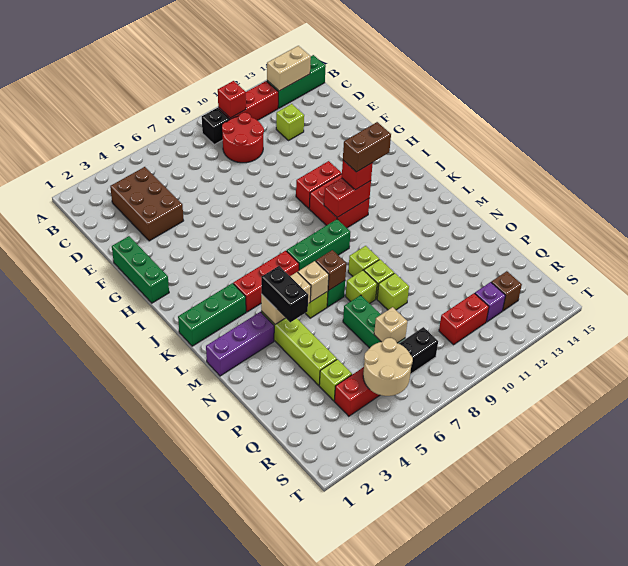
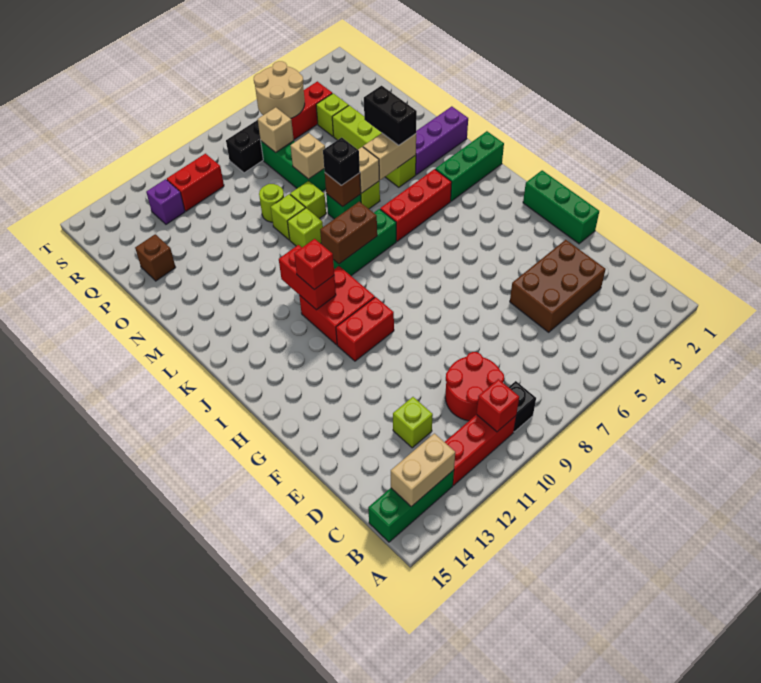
brown brick C3:E4 level 1 -> brown brick D3:E5 level 1
red brick J10:J11 level 2 -> red brick J11:K11 level 2
brown brick J11:J12 level 4 -> brown brick K8:K9 level 2
none -> black brick M7 level 3
none -> tan brick O7 level 2
lime brick O9 level 1 -> lime round brick O9 level 1
brown brick R13 level 1 -> brown brick P14 level 1

